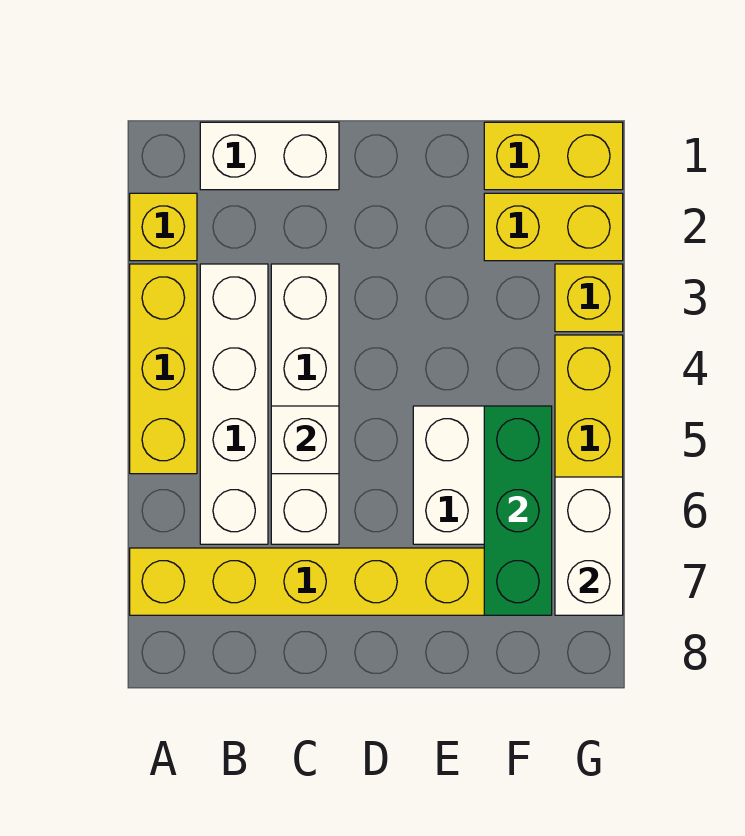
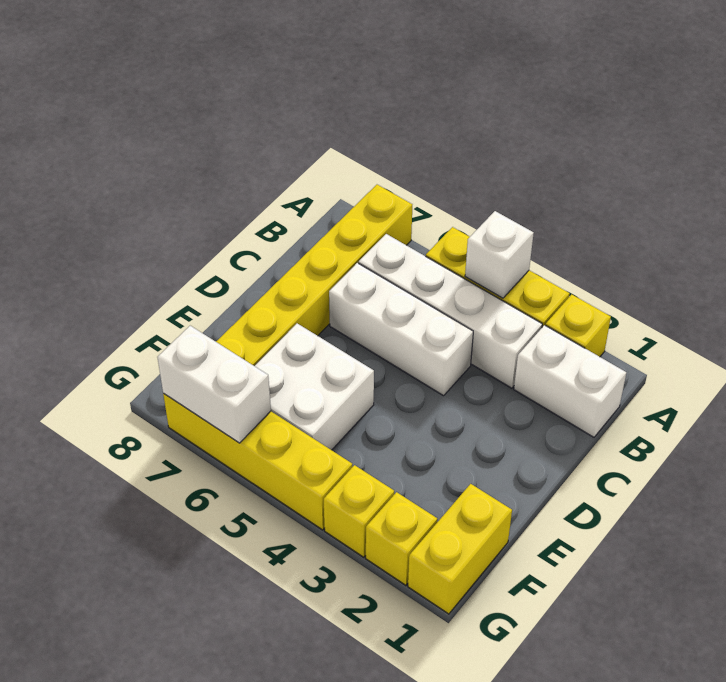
white brick B1:C1 level 1 -> white brick B1:B2 level 1
white brick C3:C6 level 1 -> white brick C4:C6 level 1
white brick C5 level 2 -> white brick A4 level 2
yellow brick F2:G2 level 1 -> yellow brick G2 level 1
green brick F5:F7 level 2 -> none

